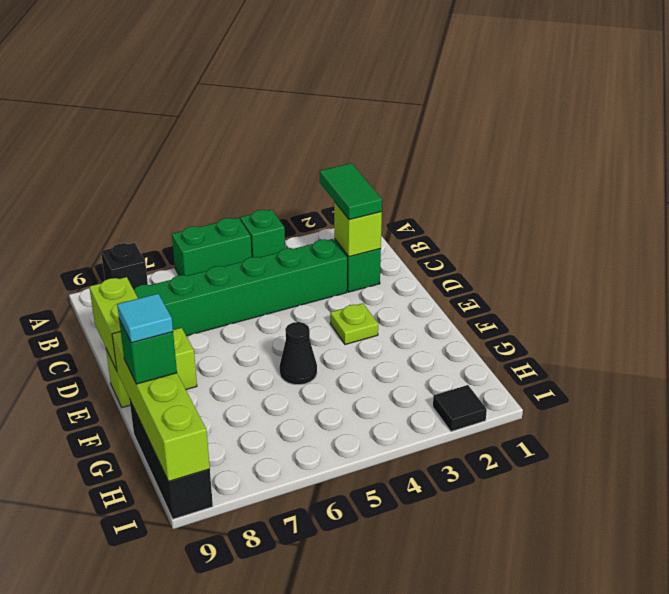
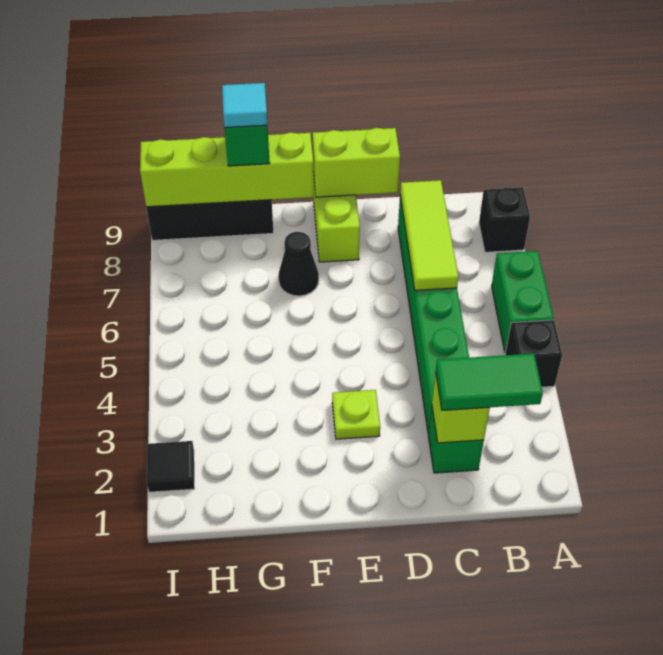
green brick A4 level 1 -> black brick A4 level 1
none -> lime tile C6:C8 level 2
black cone F5 level 1 -> black cone F7 level 1

